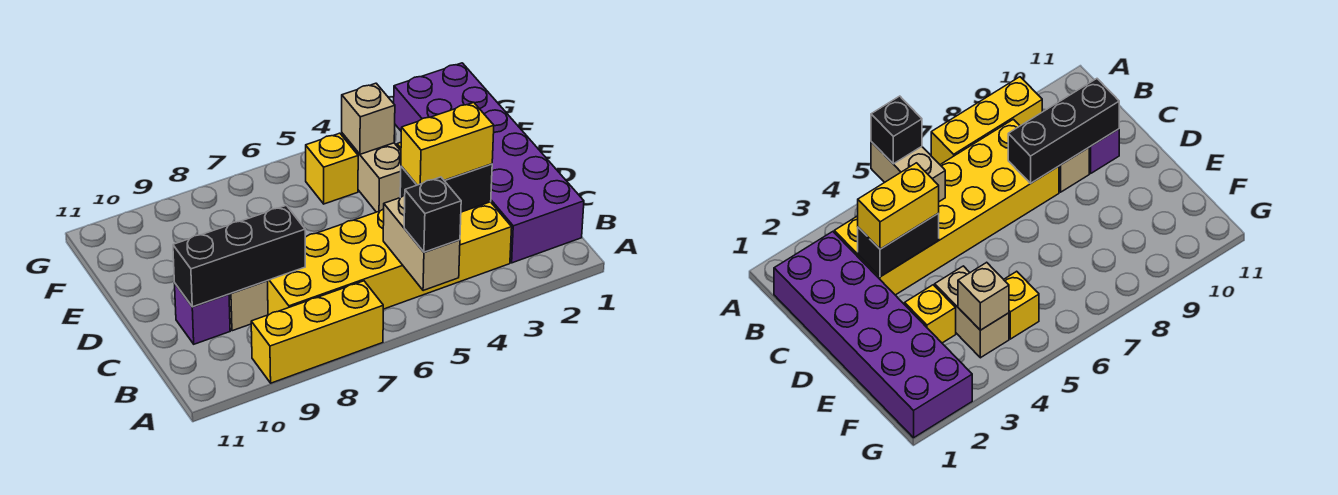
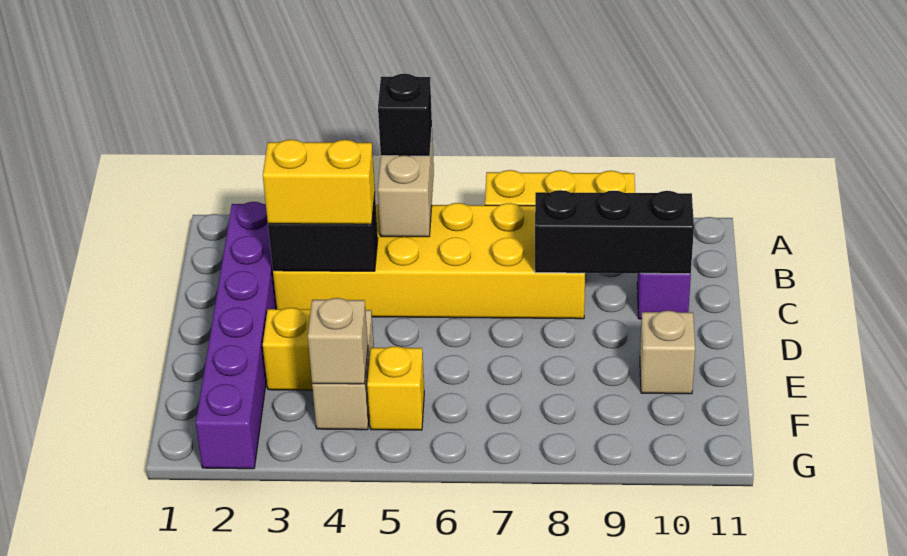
purple brick B1:G2 level 1 -> purple brick B2:G2 level 1
tan brick C9 level 1 -> tan brick E10 level 1

